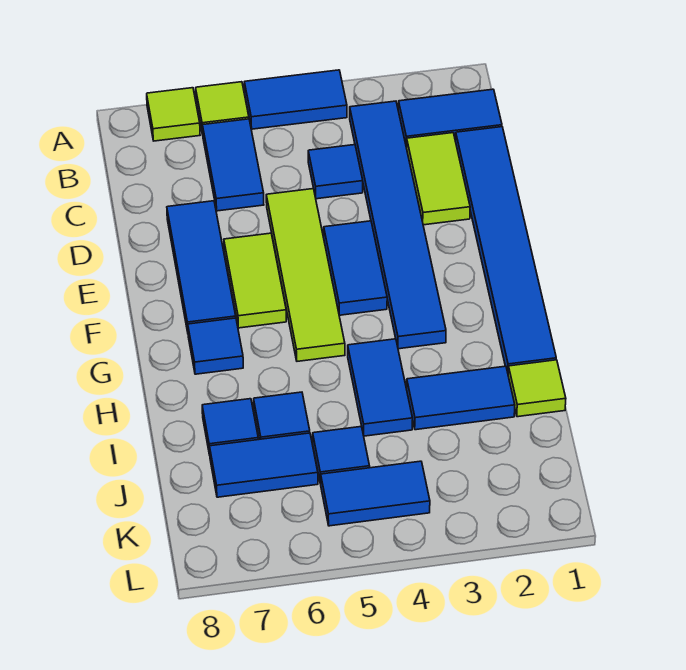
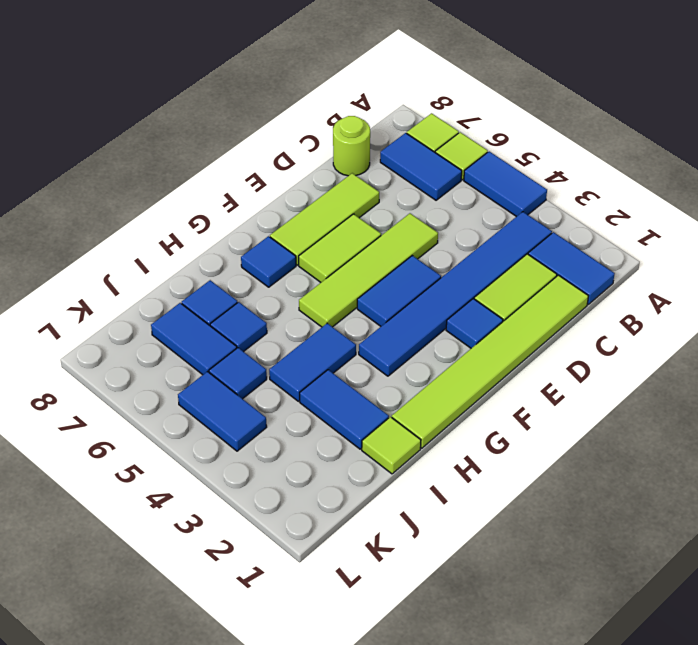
blue tile B6:C6 level 1 -> blue tile B6:B7 level 1
blue tile C1:H1 level 1 -> lime tile C1:H1 level 1
blue tile C4 level 1 -> blue tile E2 level 1
none -> lime round brick C8 level 1
blue tile D7:F7 level 1 -> lime tile D7:F7 level 1

